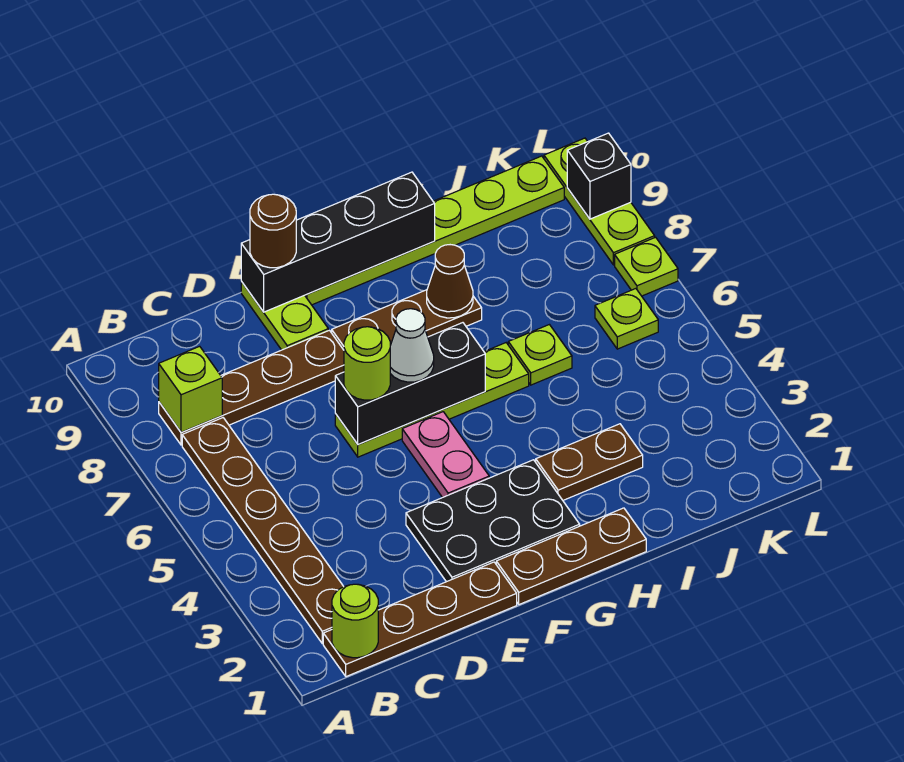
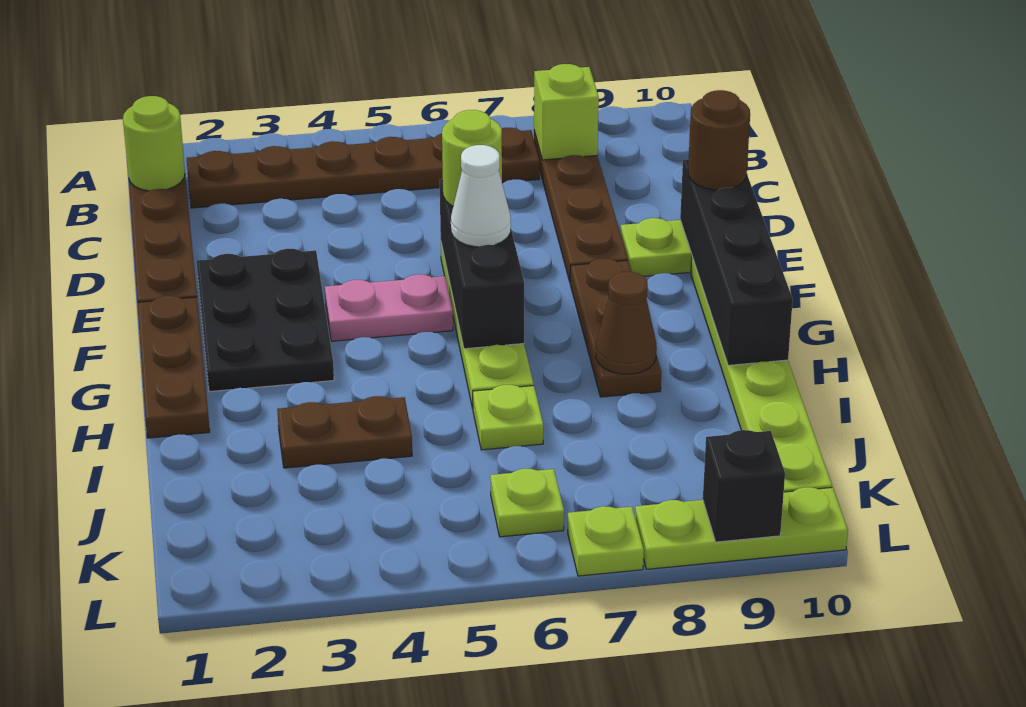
brown plate H3:I3 level 1 -> brown plate I3:I4 level 1

